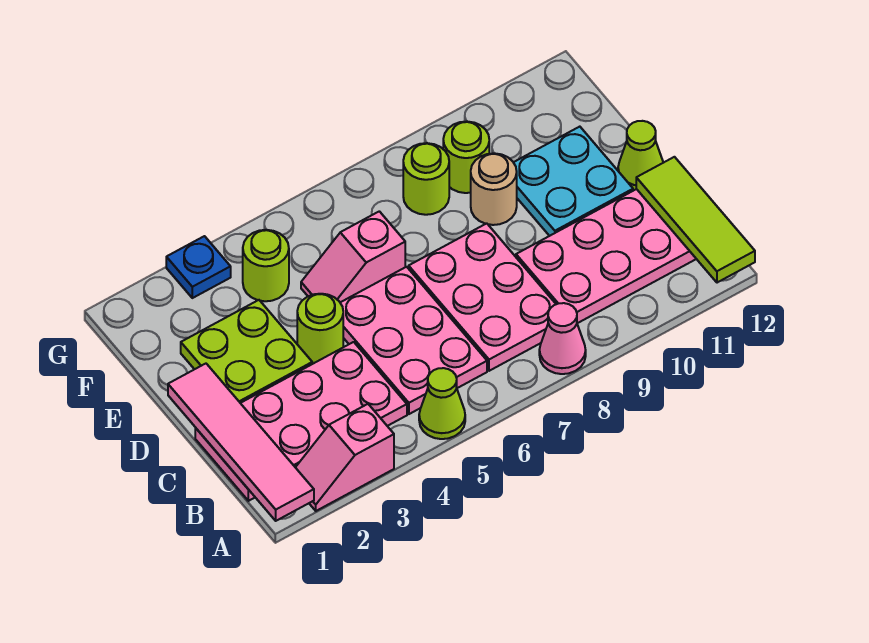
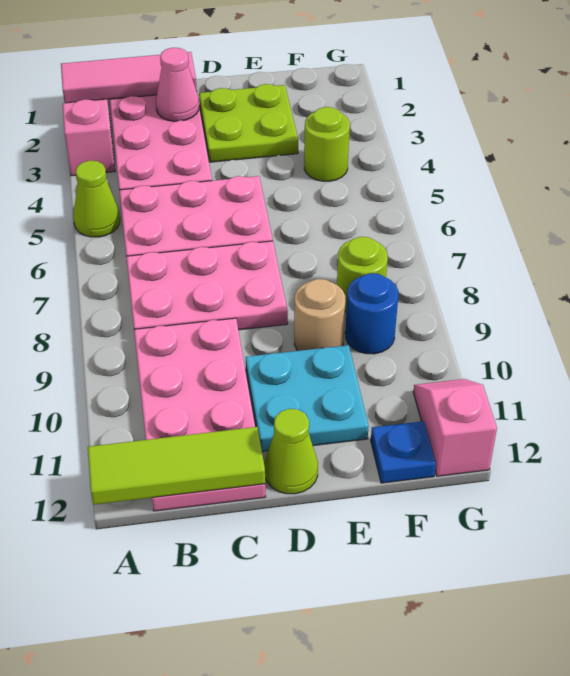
pink tile A1:D1 level 2 -> pink tile A1:C1 level 2
pink cone A8 level 1 -> pink cone C2 level 2
lime round brick D4 level 1 -> none
pink slope E5:E6 level 1 top 6 -> pink slope G11:G12 level 1 top 12
lime round brick F9 level 1 -> blue round brick F9 level 1
blue plate G3 level 1 -> blue plate F12 level 1

